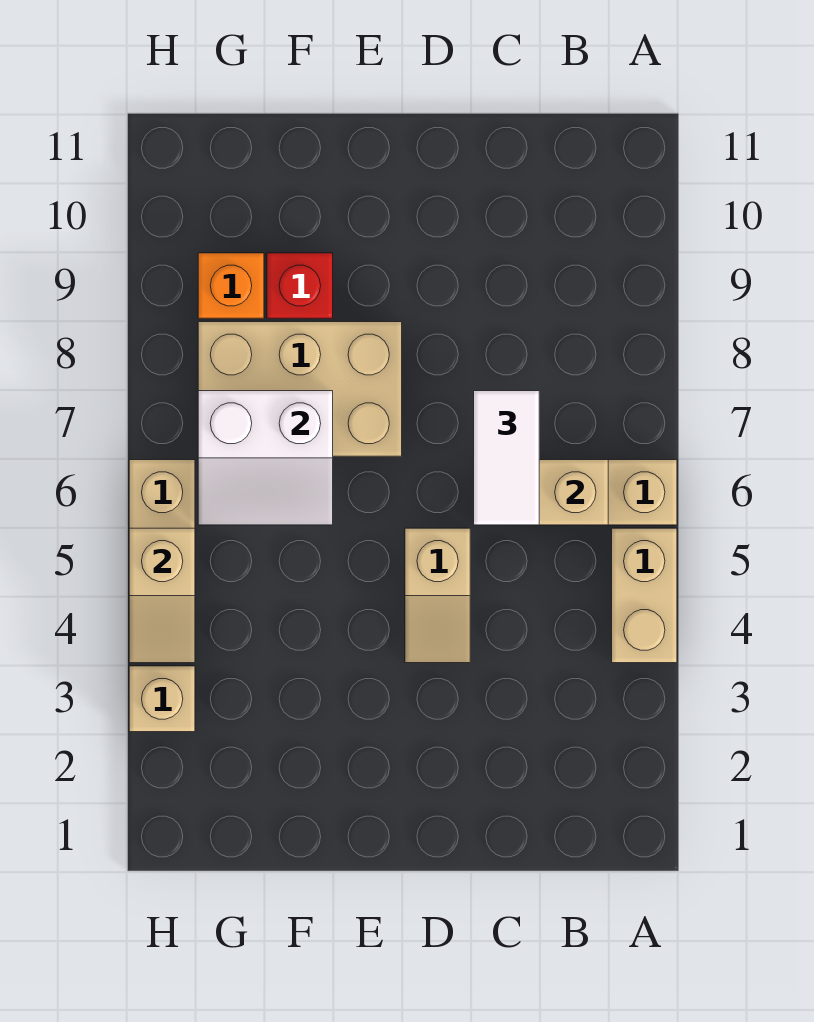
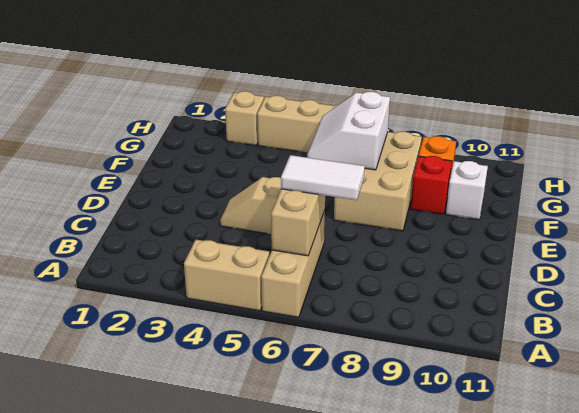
none -> white brick F10 level 1
tan slope H4:H5 level 2 top 5 -> none

